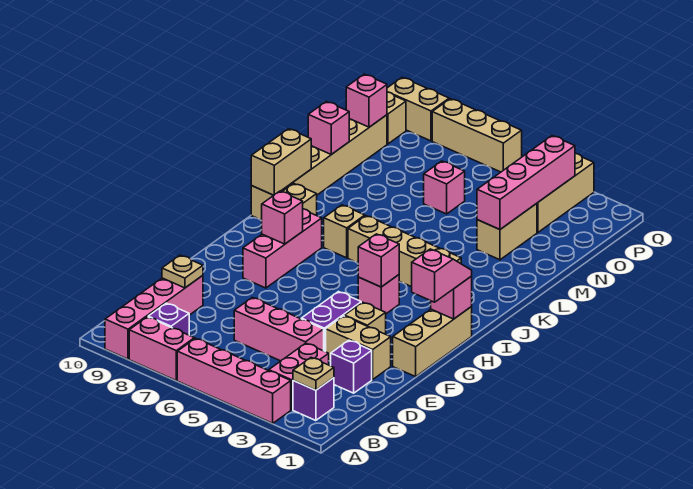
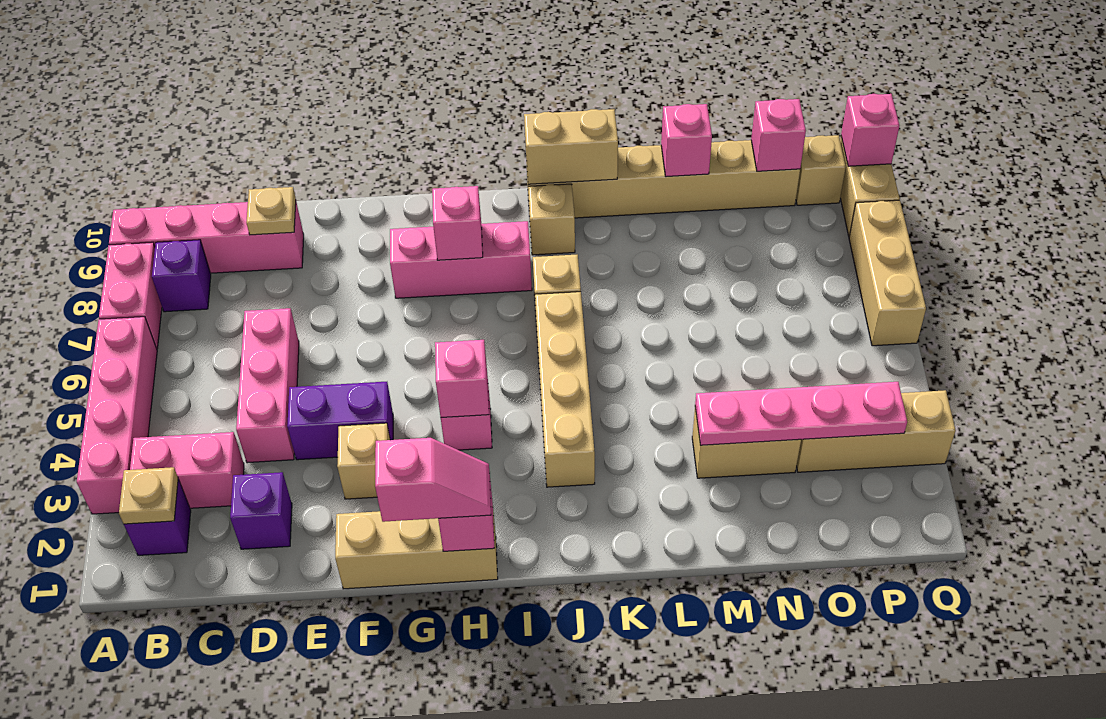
tan brick E2:E3 level 1 -> none
pink brick M3:P3 level 2 -> pink plate M3:P3 level 2
pink brick N6 level 1 -> pink brick Q10 level 2

